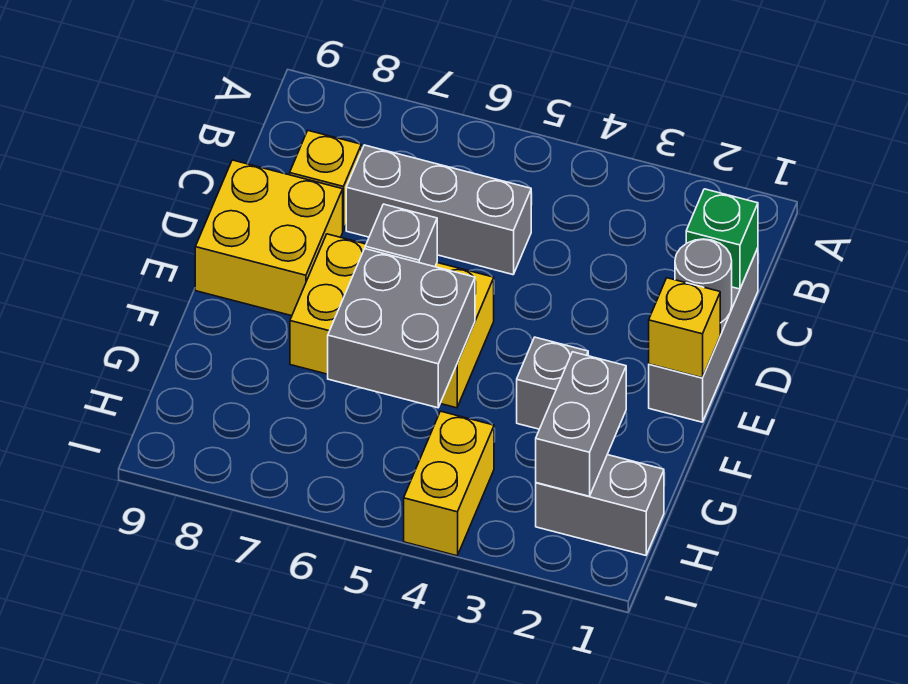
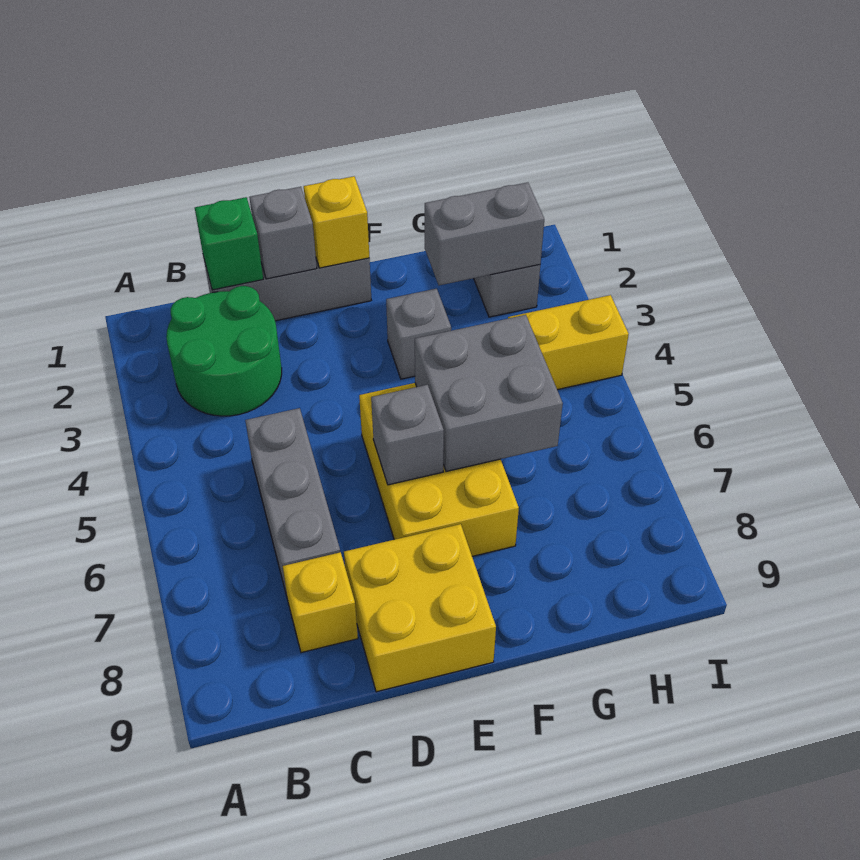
none -> green round brick B2:C3 level 1
grey round brick D1 level 2 -> grey brick D1 level 2

